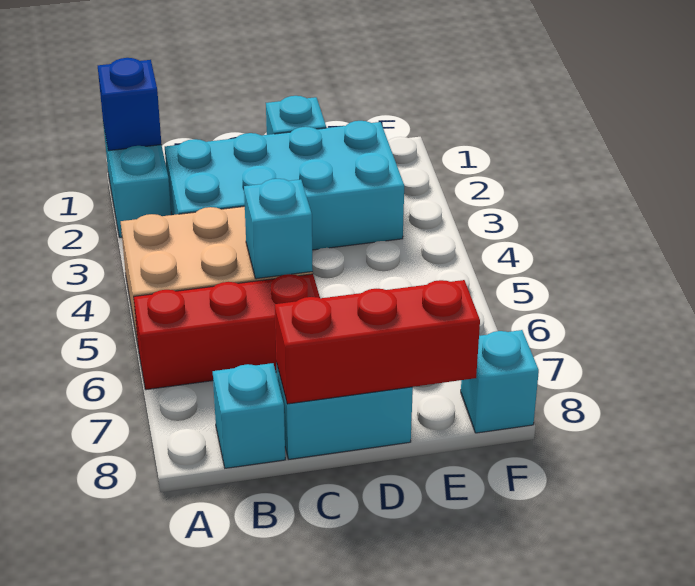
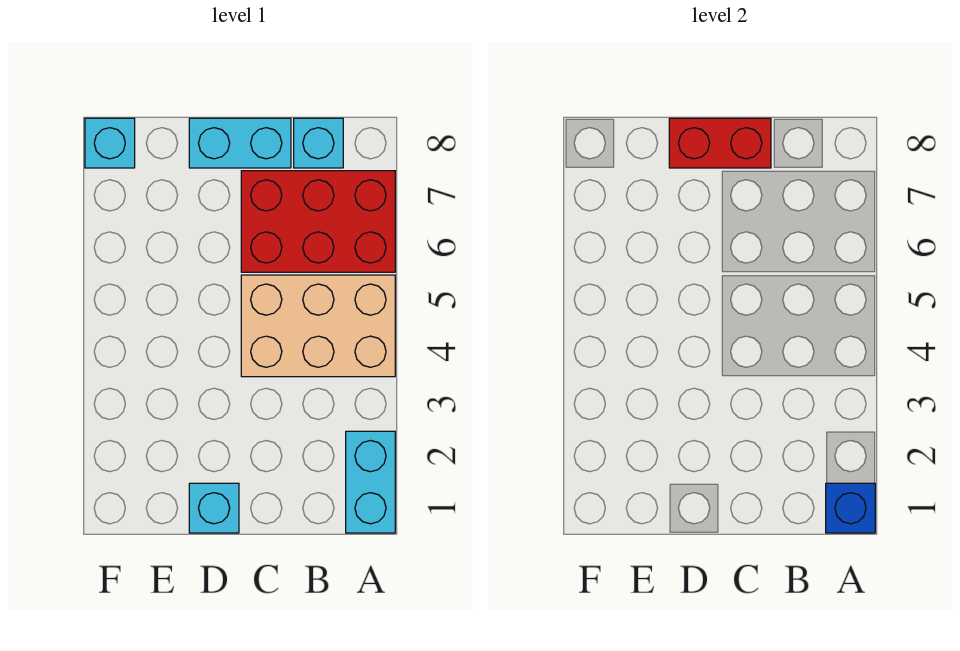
red brick A6:C6 level 1 -> red brick A6:C7 level 1
cyan brick B2:E3 level 1 -> none
cyan brick C5 level 2 -> none
red brick C8:E8 level 2 -> red brick C8:D8 level 2

